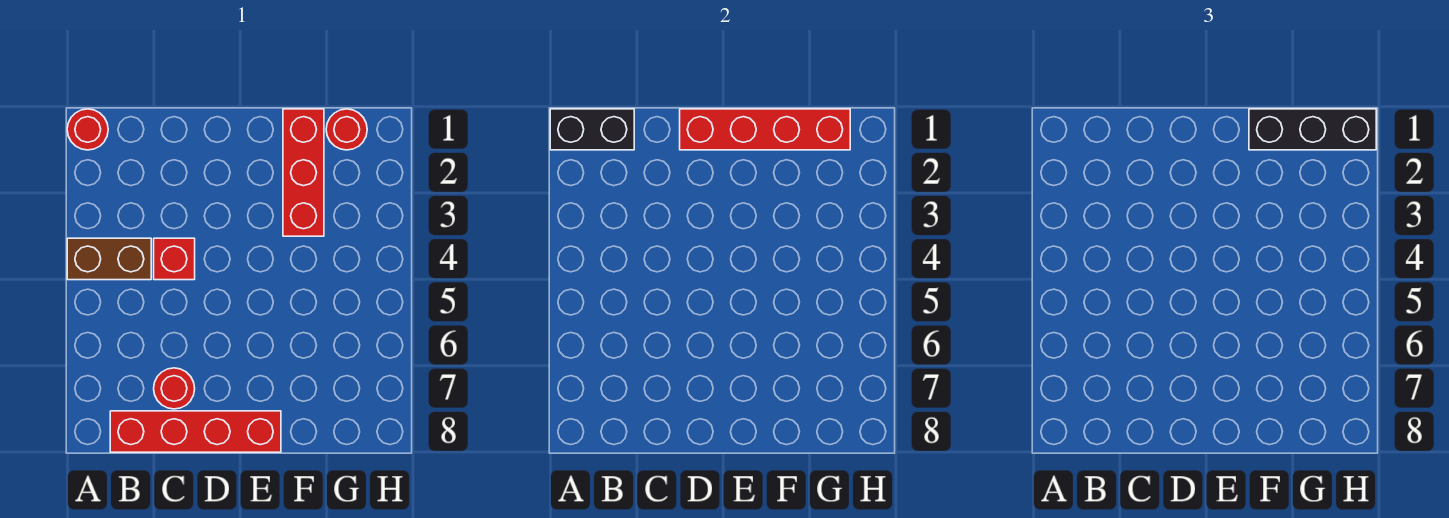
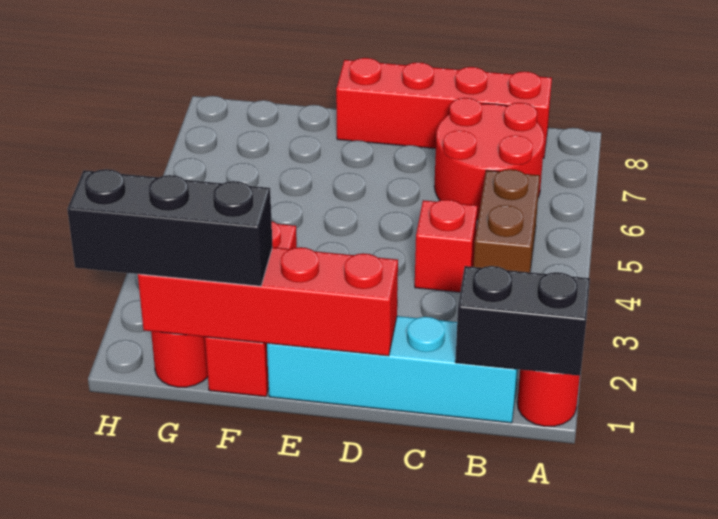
brown brick A4:B4 level 1 -> brown brick B4:B5 level 1
none -> cyan brick B1:E1 level 1
red round brick C7 level 1 -> red round brick B6:C7 level 1

